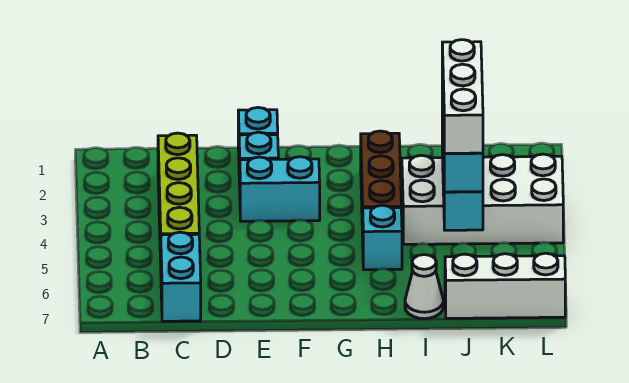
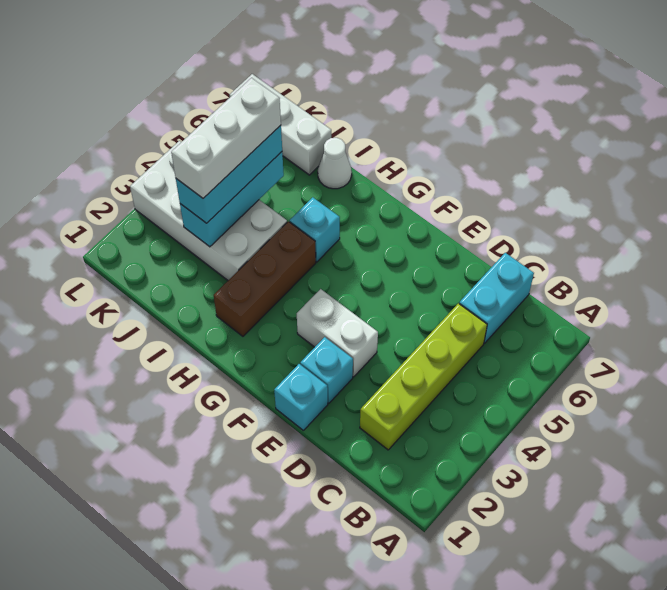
cyan brick E3:F3 level 1 -> white brick E3:F3 level 1

